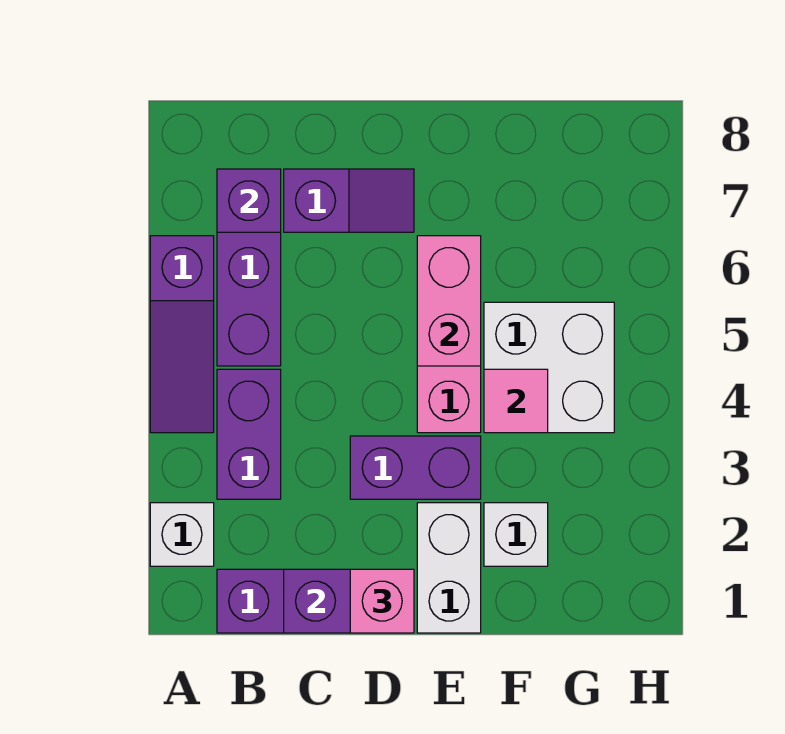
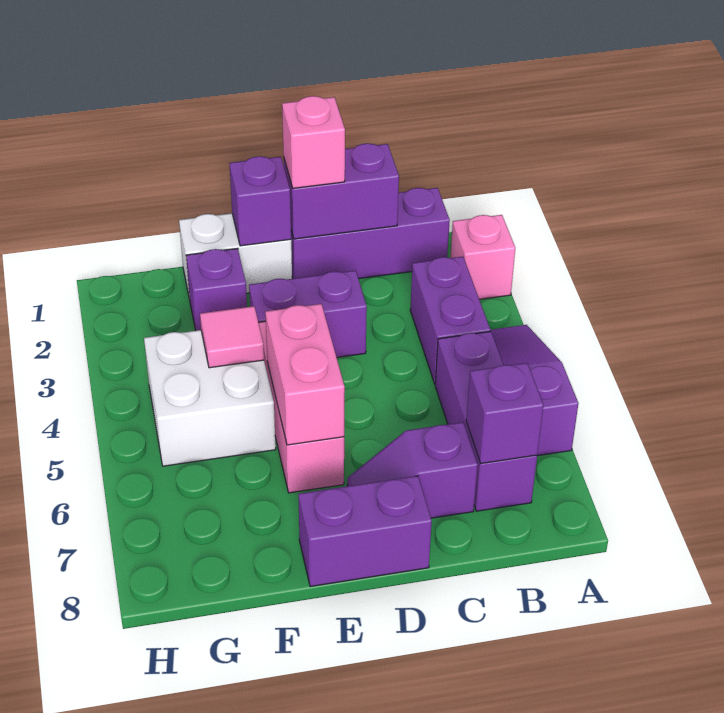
white brick A2 level 1 -> pink brick A2 level 1
none -> purple brick D8:E8 level 1
white brick E1:E2 level 1 -> white brick E1:F1 level 1
none -> purple brick E1 level 2
white brick F2 level 1 -> purple brick F2 level 1

